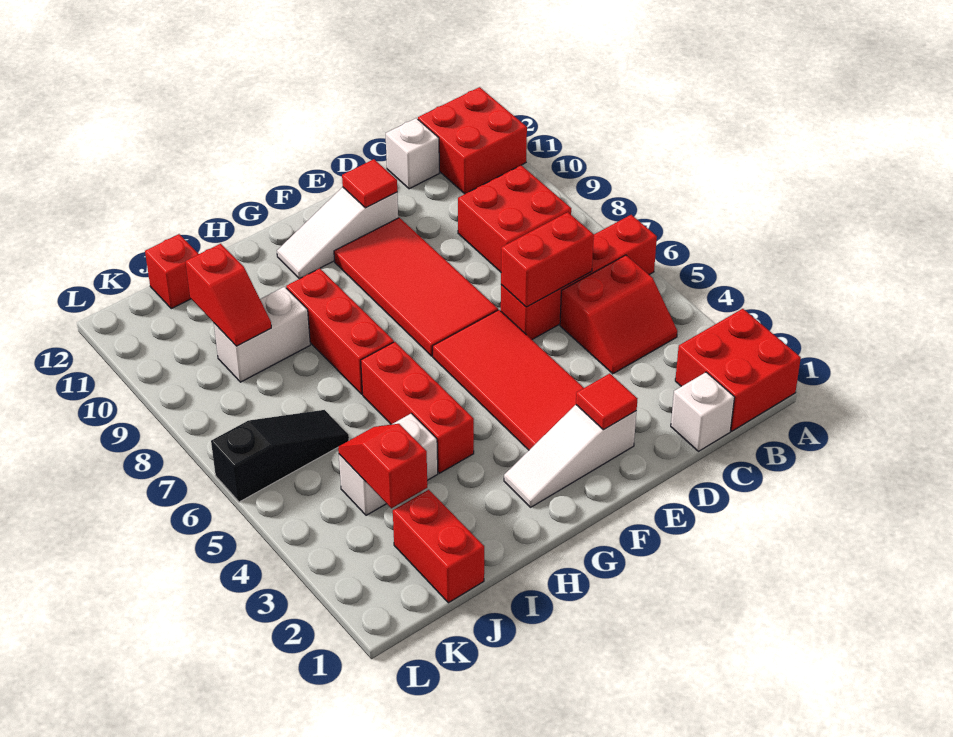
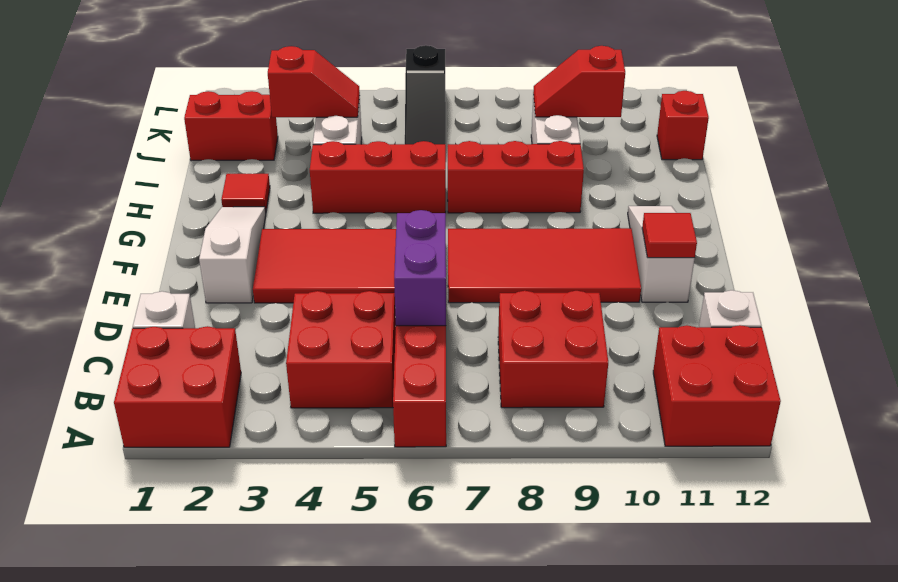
red slope B4:C5 level 1 top 5 -> red brick B4:C5 level 1
red brick C6:D6 level 2 -> purple brick C6:D6 level 2
red tile E2 level 2 -> red tile H2 level 1

